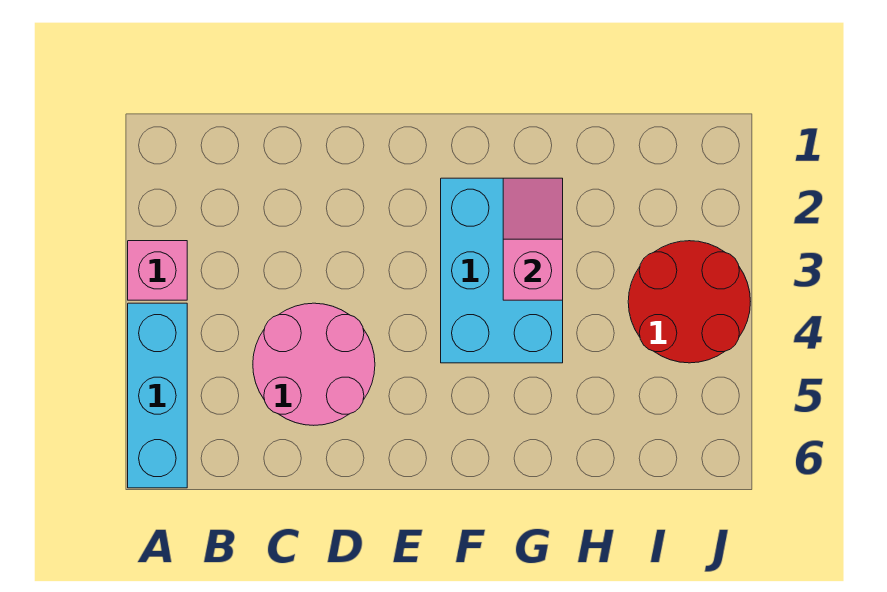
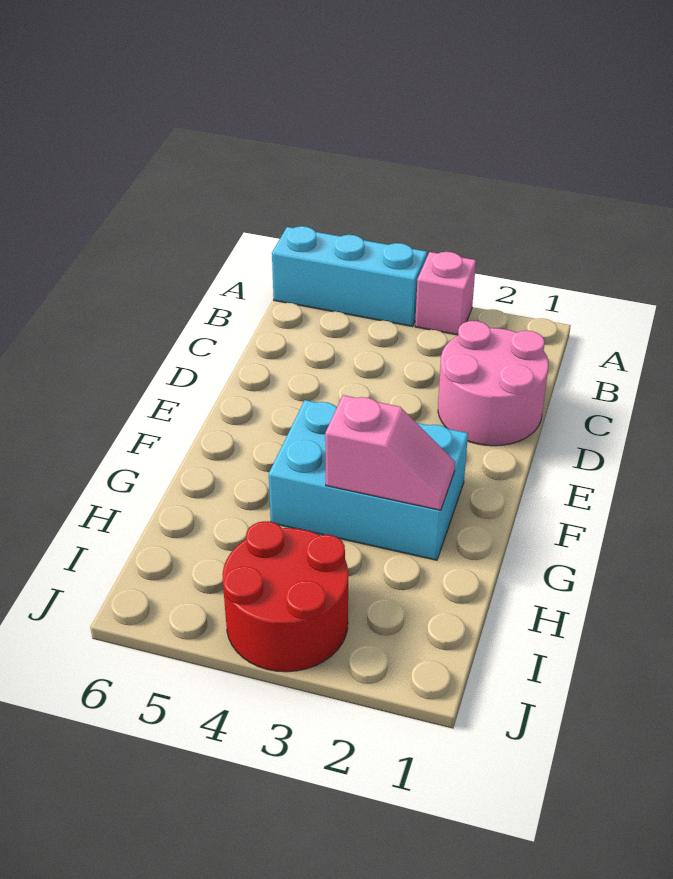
pink round brick C4:D5 level 1 -> pink round brick C1:D2 level 1

